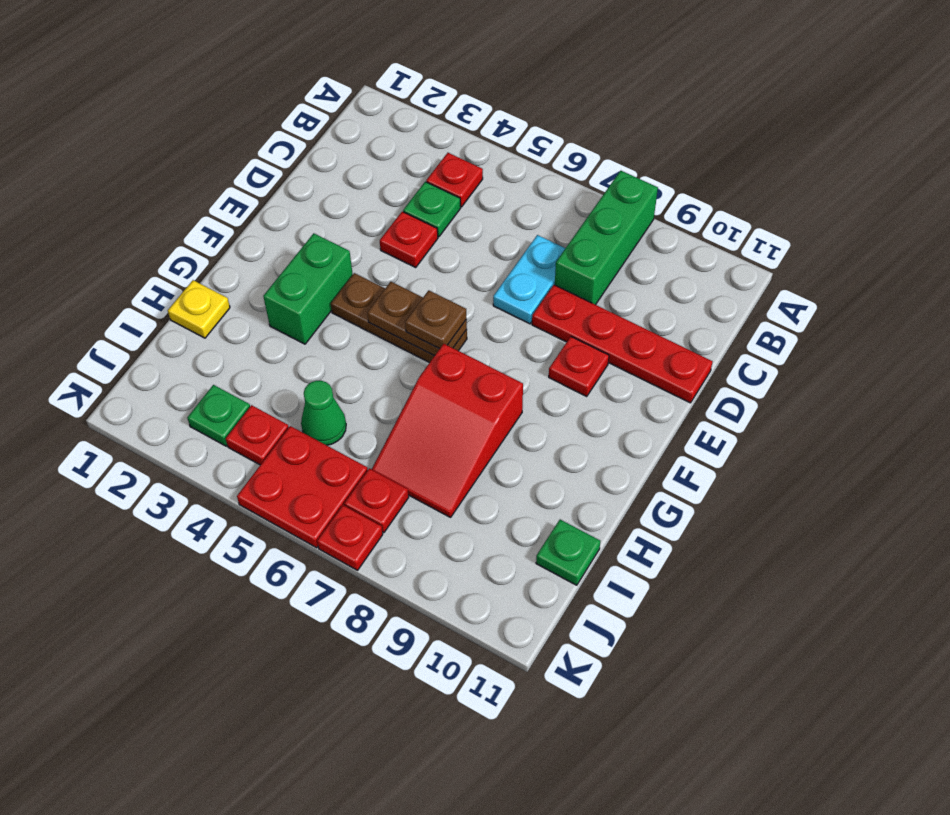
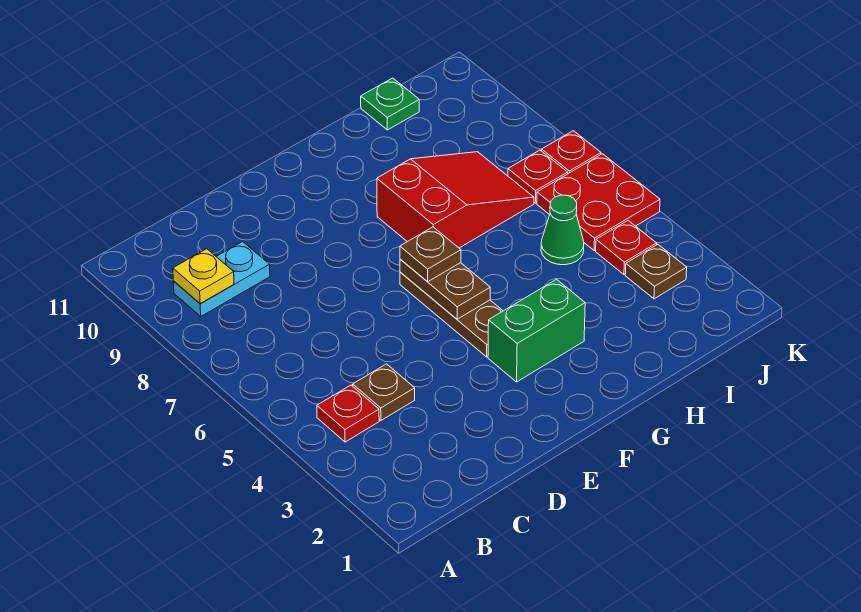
green brick A8:C8 level 1 -> none
green plate C4 level 1 -> brown plate C4 level 1
cyan plate C7:D7 level 1 -> cyan plate B9:C9 level 1
red plate D4 level 1 -> none
red plate D8:D11 level 1 -> none
red plate E9 level 1 -> none
yellow plate H1 level 1 -> yellow plate B9 level 2
green plate J3 level 1 -> brown plate J3 level 1

